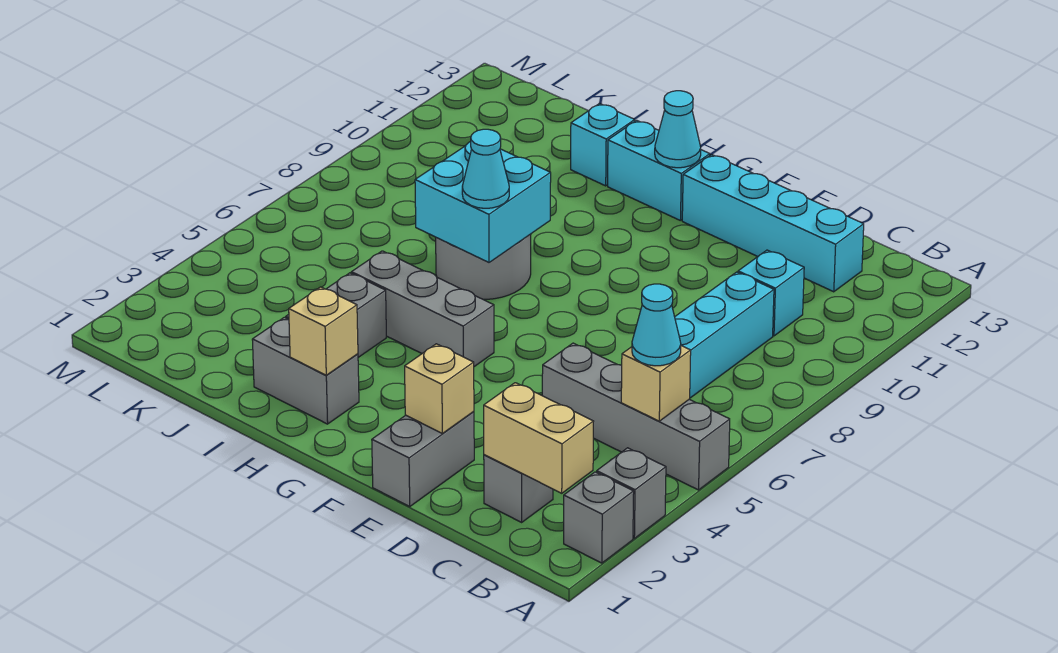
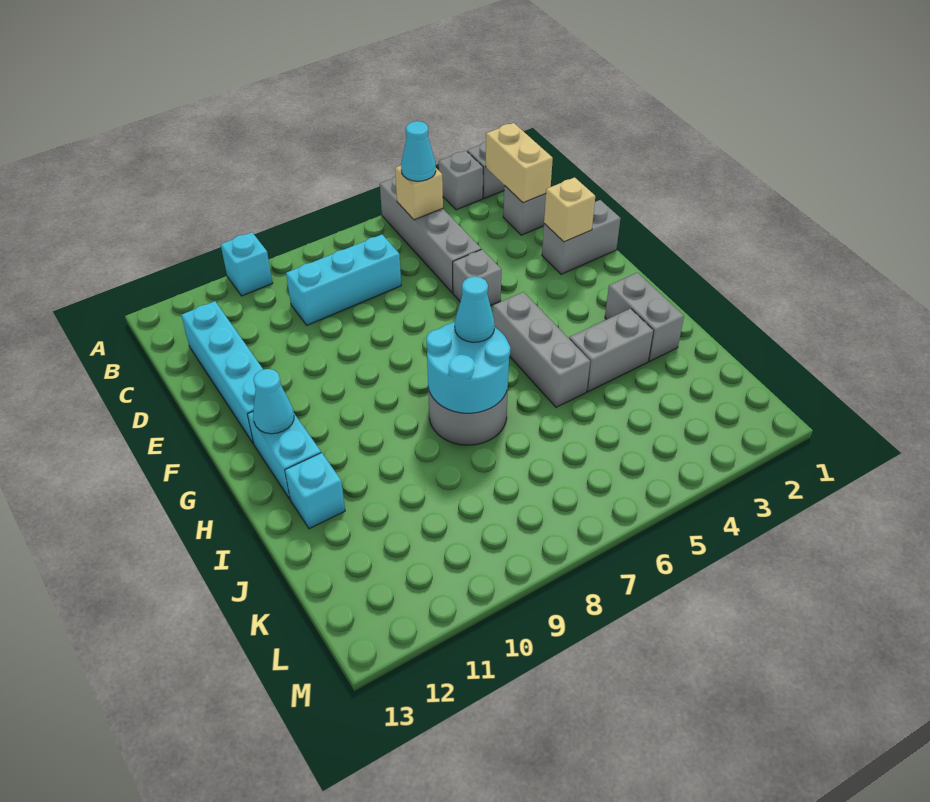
cyan brick C10 level 1 -> cyan brick A10 level 1
none -> grey brick E5 level 1
tan brick H2 level 2 -> none
cyan brick H7:I8 level 2 -> cyan round brick H7:I8 level 2

